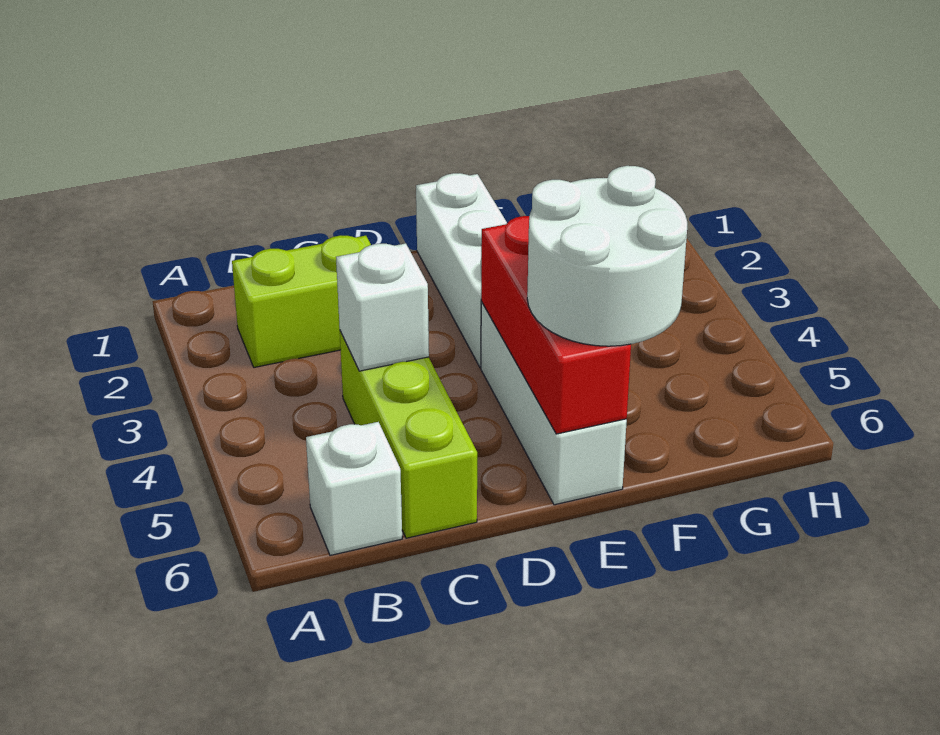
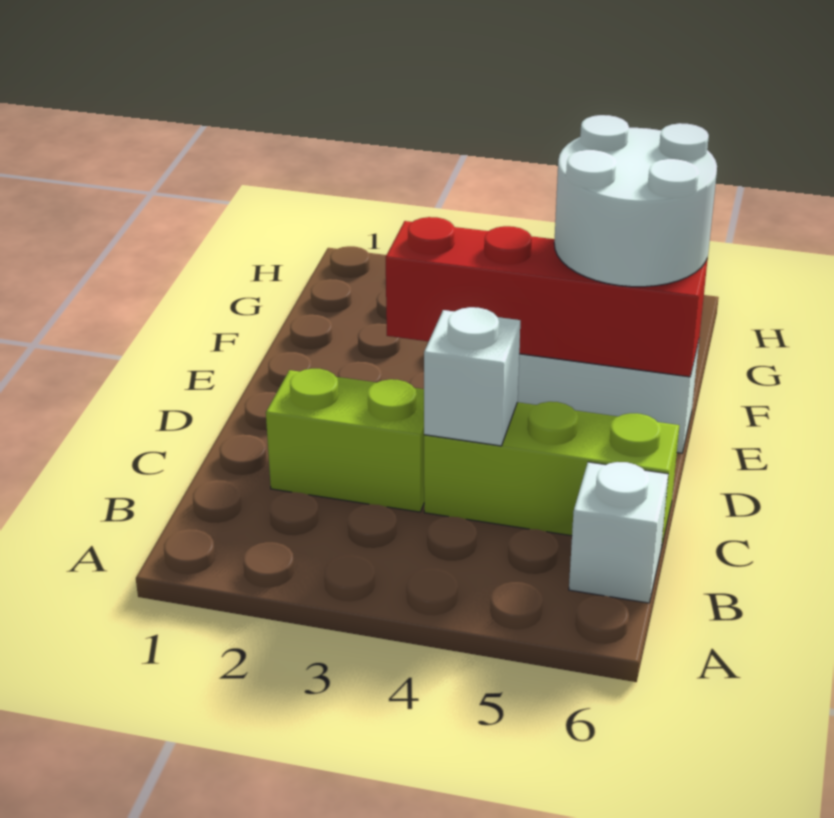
lime brick B2:C2 level 1 -> lime brick C2:C3 level 1
white brick E1:E3 level 1 -> none
red brick E4:E6 level 2 -> red brick E3:E6 level 2

